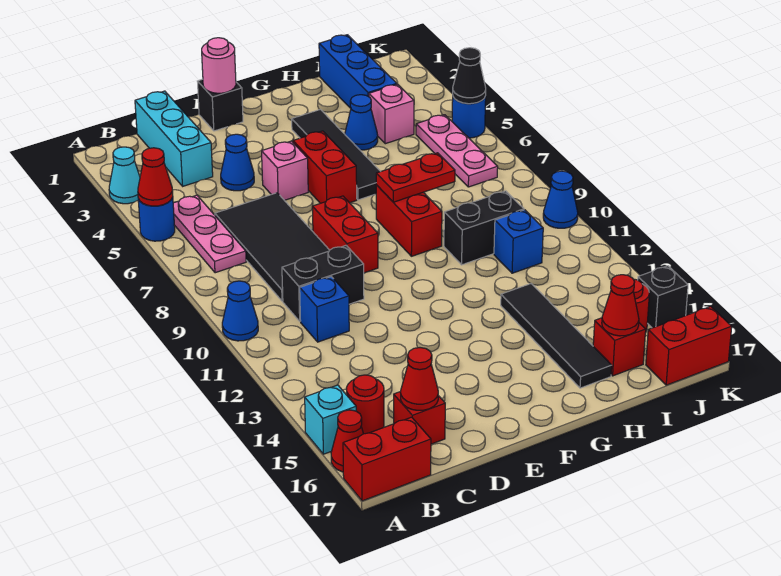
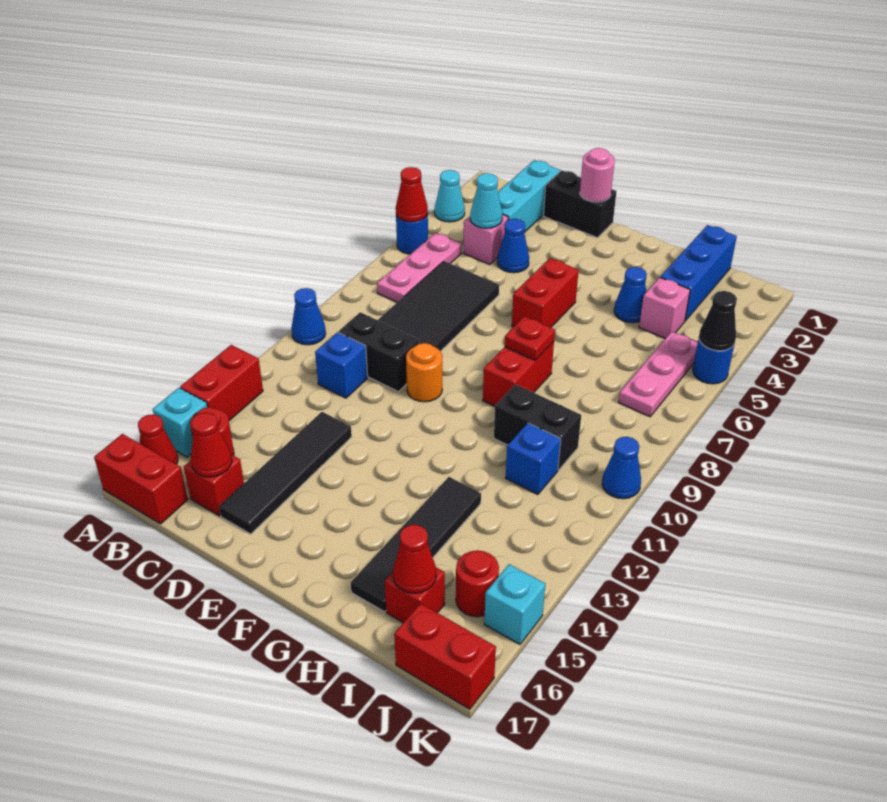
none -> cyan cone C4 level 2
black brick E1 level 1 -> black brick D1:E1 level 1
pink brick E5 level 1 -> pink brick C4 level 1
red brick E8:E9 level 1 -> red brick A13:A14 level 1
none -> orange round brick E10 level 1
black tile G3:G6 level 1 -> black tile D13:D16 level 1
red plate G8:H8 level 2 -> red plate G8 level 2
black brick K15 level 1 -> cyan brick K15 level 1

